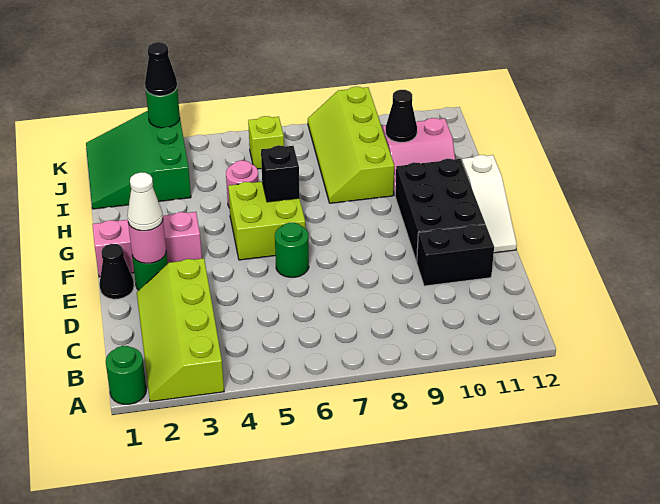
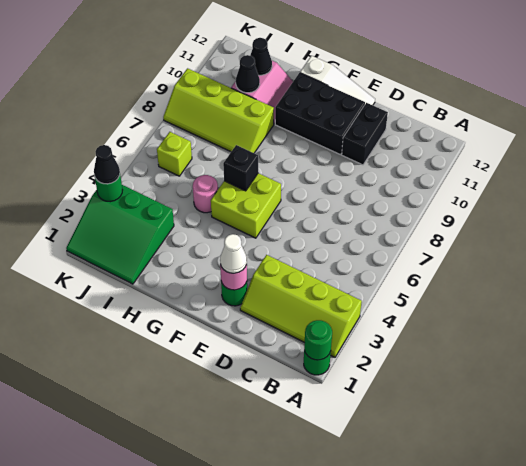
black cone E1 level 1 -> black cone I11 level 2
green round brick E6 level 1 -> green round brick A1 level 2
pink brick F1:F3 level 1 -> none

